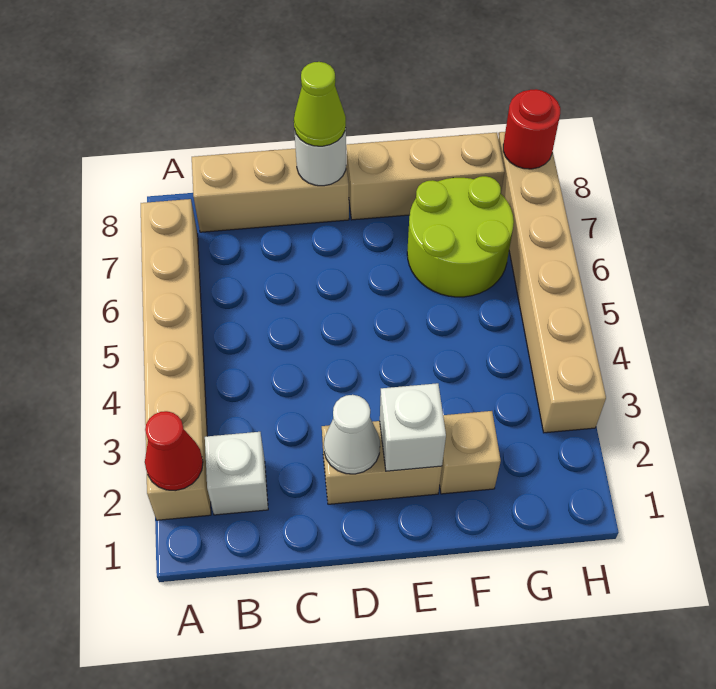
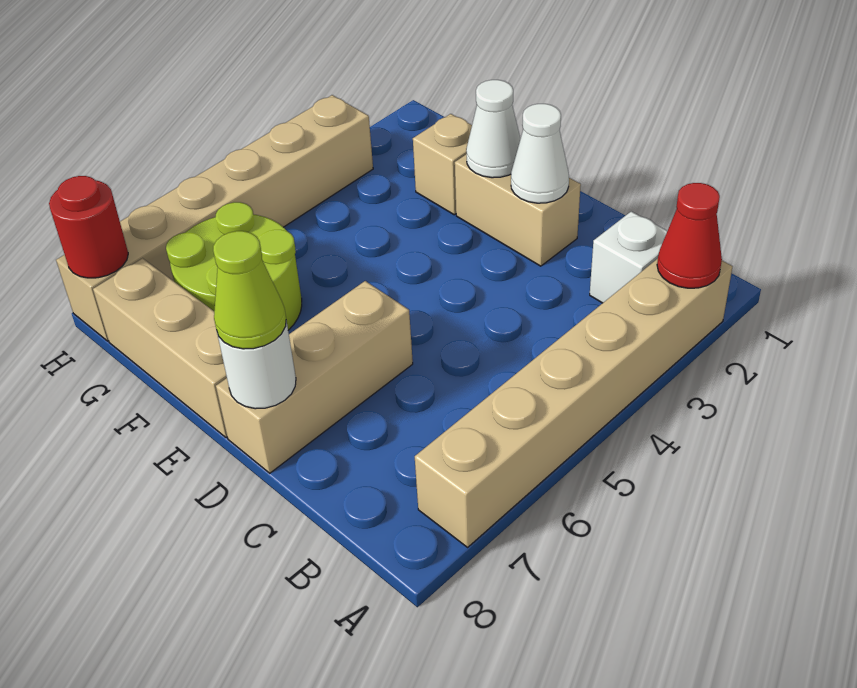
tan brick B8:D8 level 1 -> tan brick D6:D8 level 1
white brick E2 level 2 -> white cone E2 level 2

